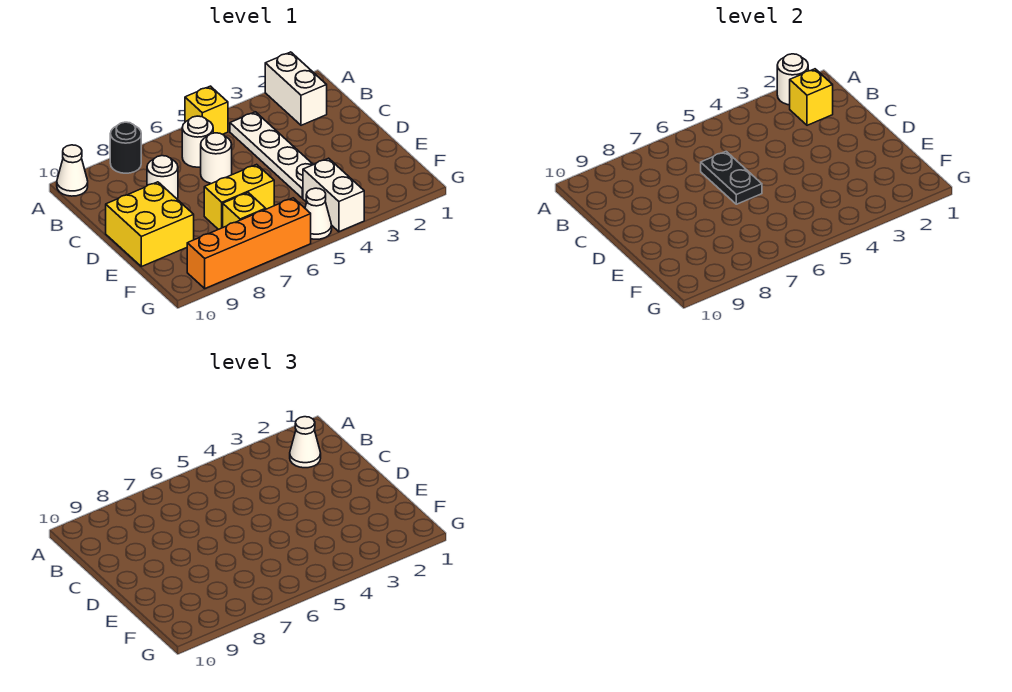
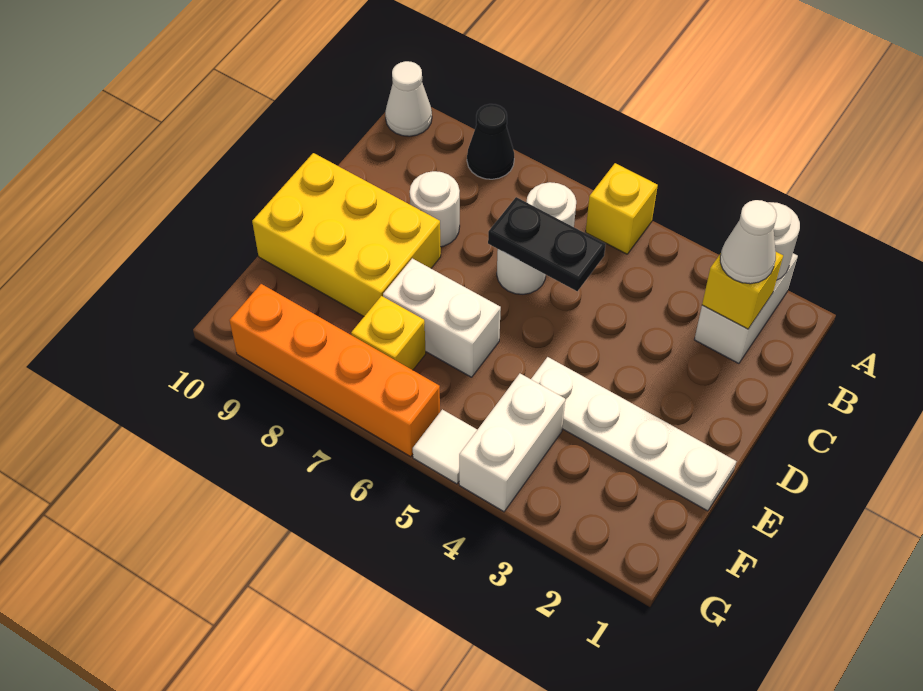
black round brick A8 level 1 -> black cone A8 level 1
white plate B4:E4 level 1 -> white plate E1:E4 level 1
black plate C6:D6 level 2 -> black plate C5:C6 level 2
yellow brick D9:E10 level 1 -> yellow brick D8:E10 level 1
yellow brick E6:E7 level 1 -> white brick E6:E7 level 1
white cone G5 level 1 -> white tile G5 level 1

